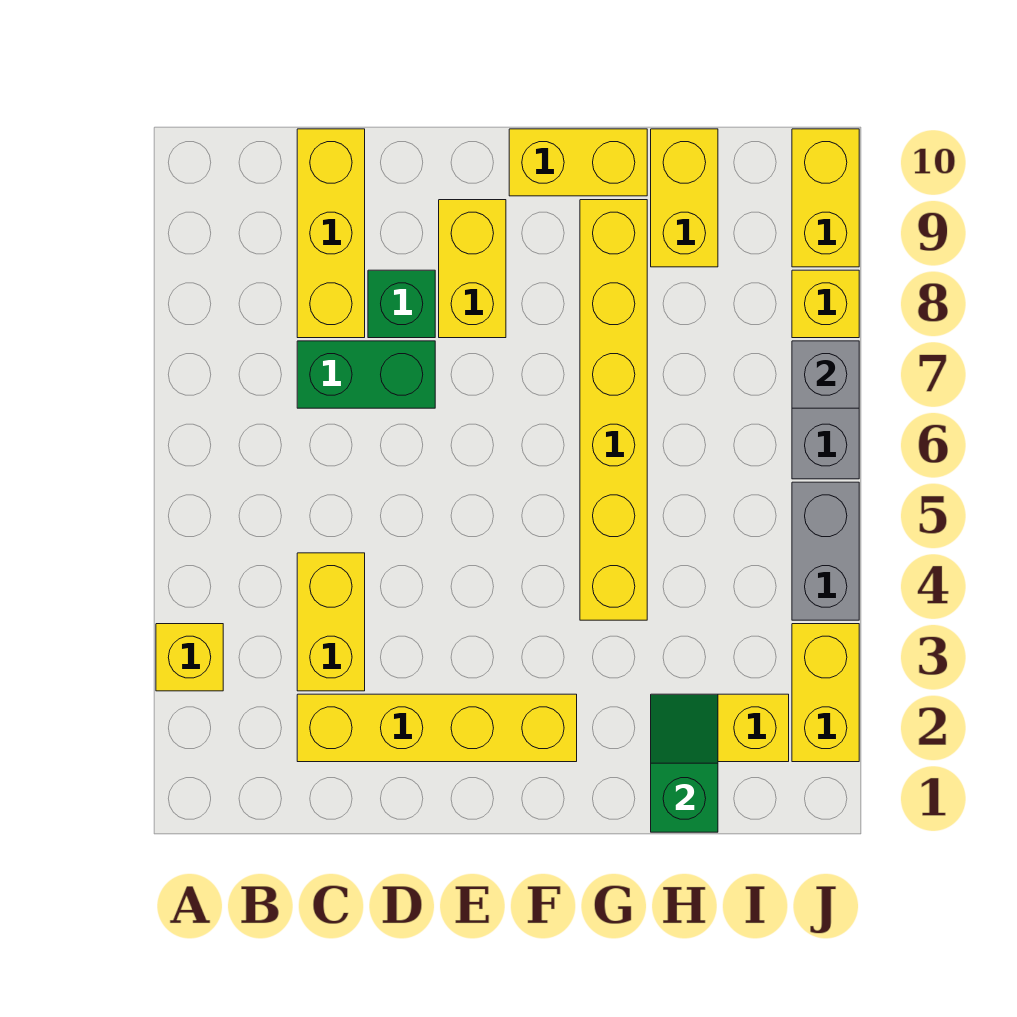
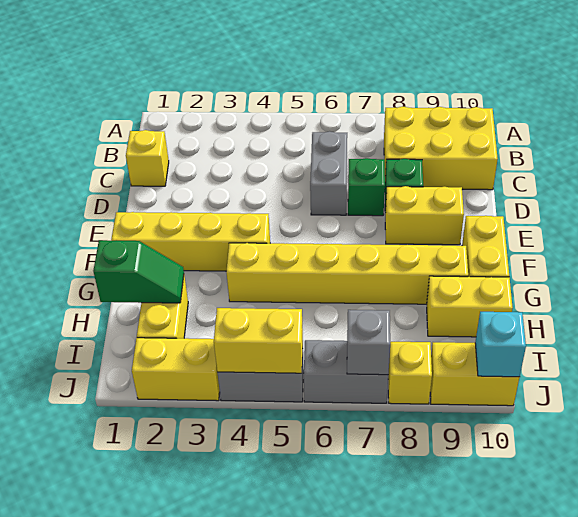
yellow brick A3 level 1 -> yellow brick C1 level 1
yellow brick C2:F2 level 1 -> yellow brick F1:F4 level 1
yellow brick C3:C4 level 1 -> yellow brick J4:J5 level 2
none -> grey brick C6:D6 level 1
green brick C7:D7 level 1 -> green brick D7 level 1
yellow brick C8:C10 level 1 -> yellow brick B8:C10 level 1
none -> cyan brick J10 level 2

